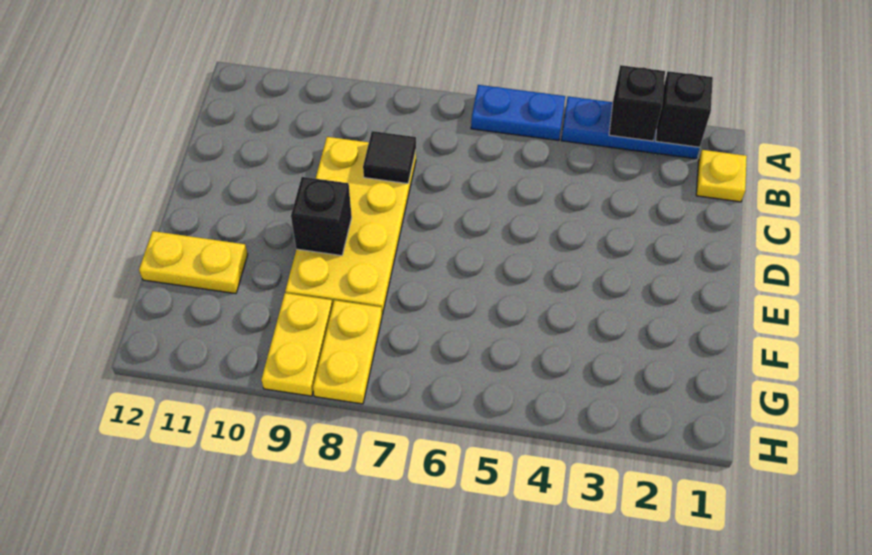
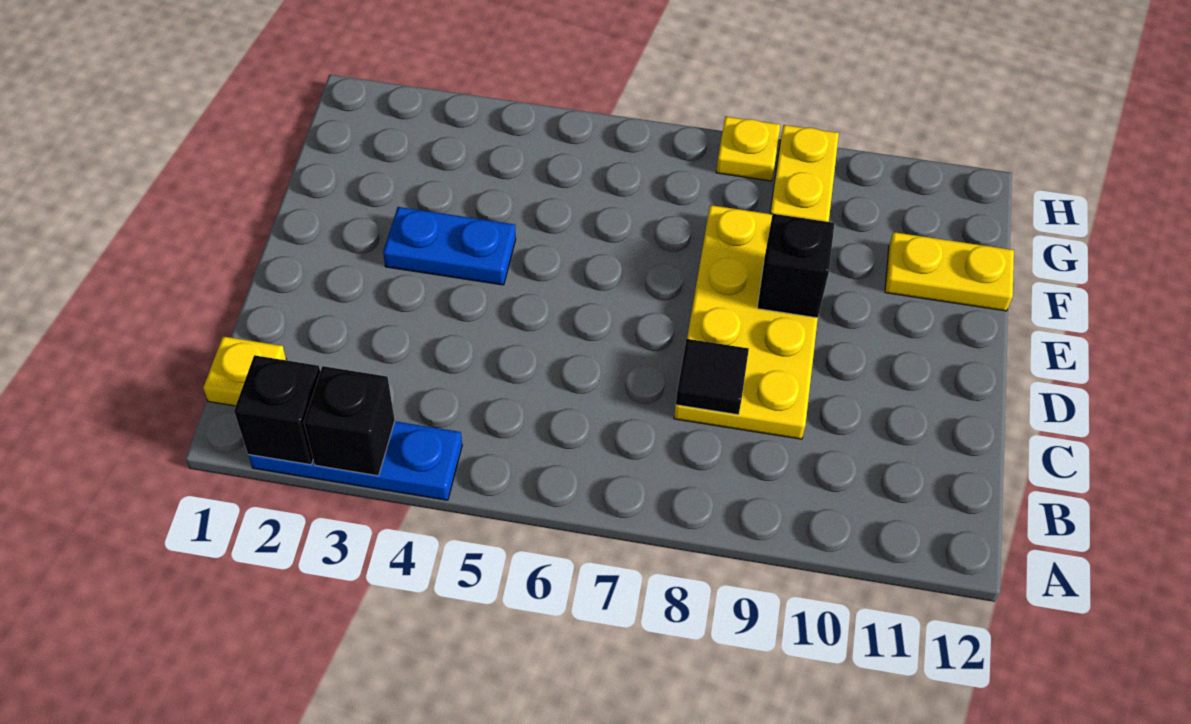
blue plate A5:A6 level 1 -> blue plate E3:E4 level 1
yellow plate G8:H8 level 1 -> yellow plate H8 level 1

